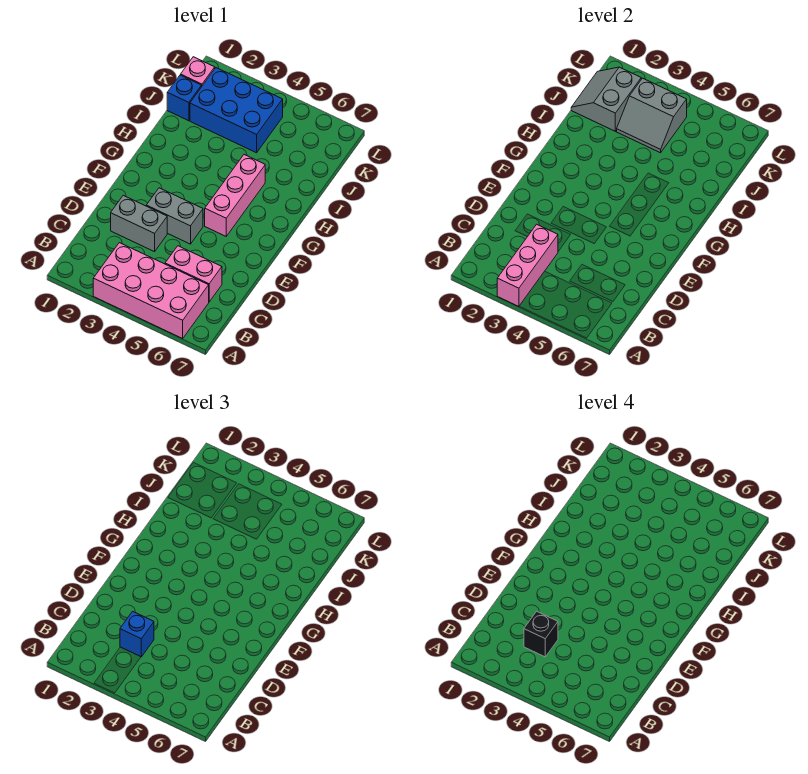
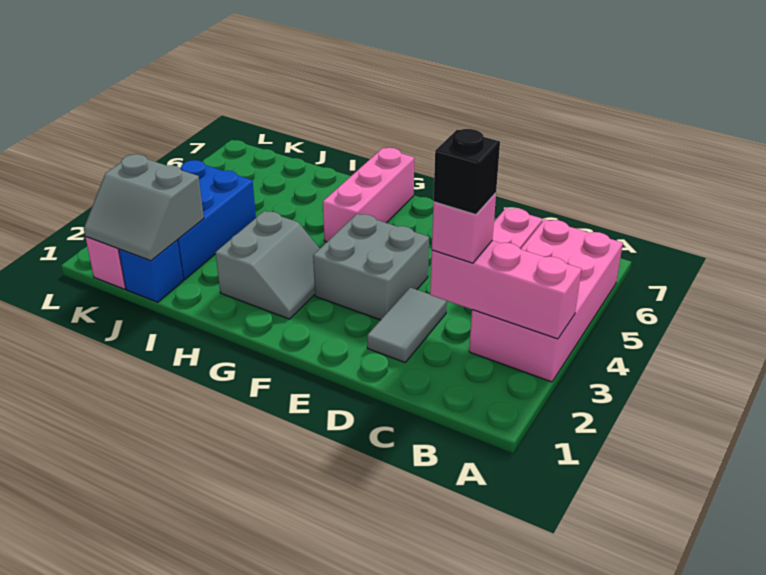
blue brick C3 level 3 -> pink brick C3 level 3
grey brick D2:D3 level 1 -> grey tile D2:D3 level 1
grey brick E3:E4 level 1 -> grey brick E3:F4 level 1
pink brick F5:H5 level 1 -> pink brick G5:G7 level 1
grey slope J3:K4 level 2 top K -> grey slope G2:H3 level 1 top H

